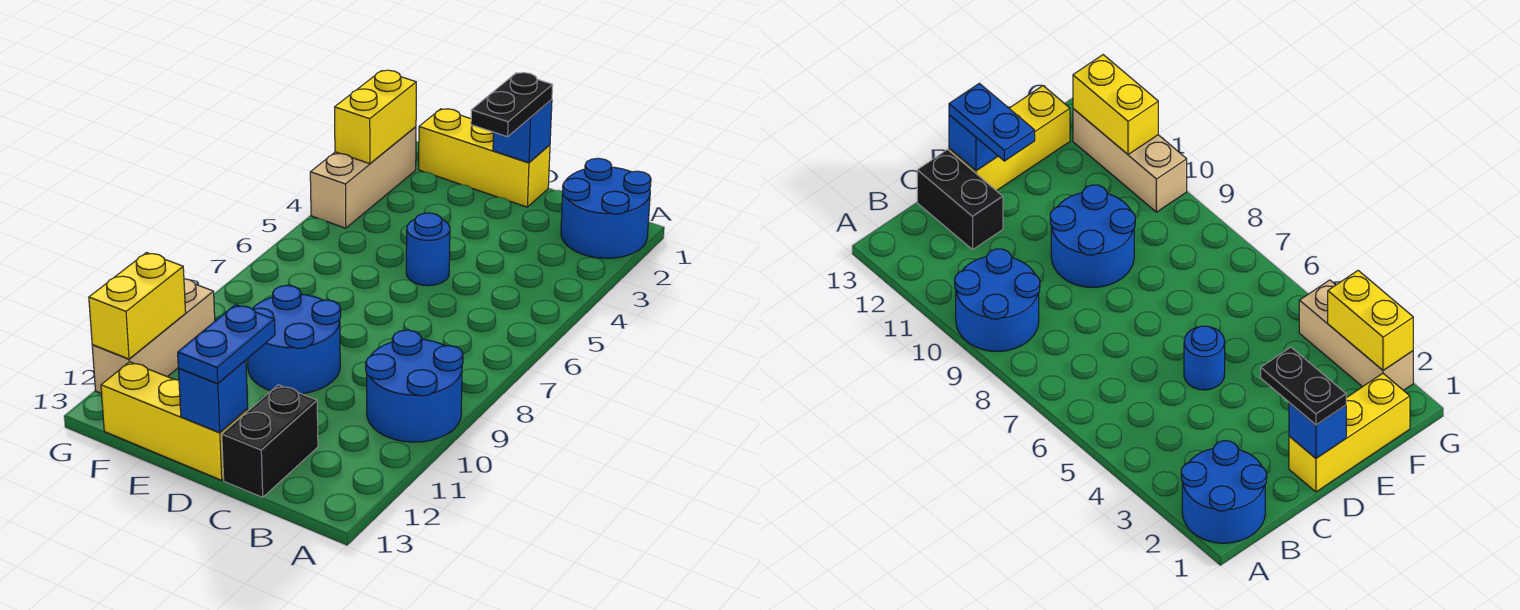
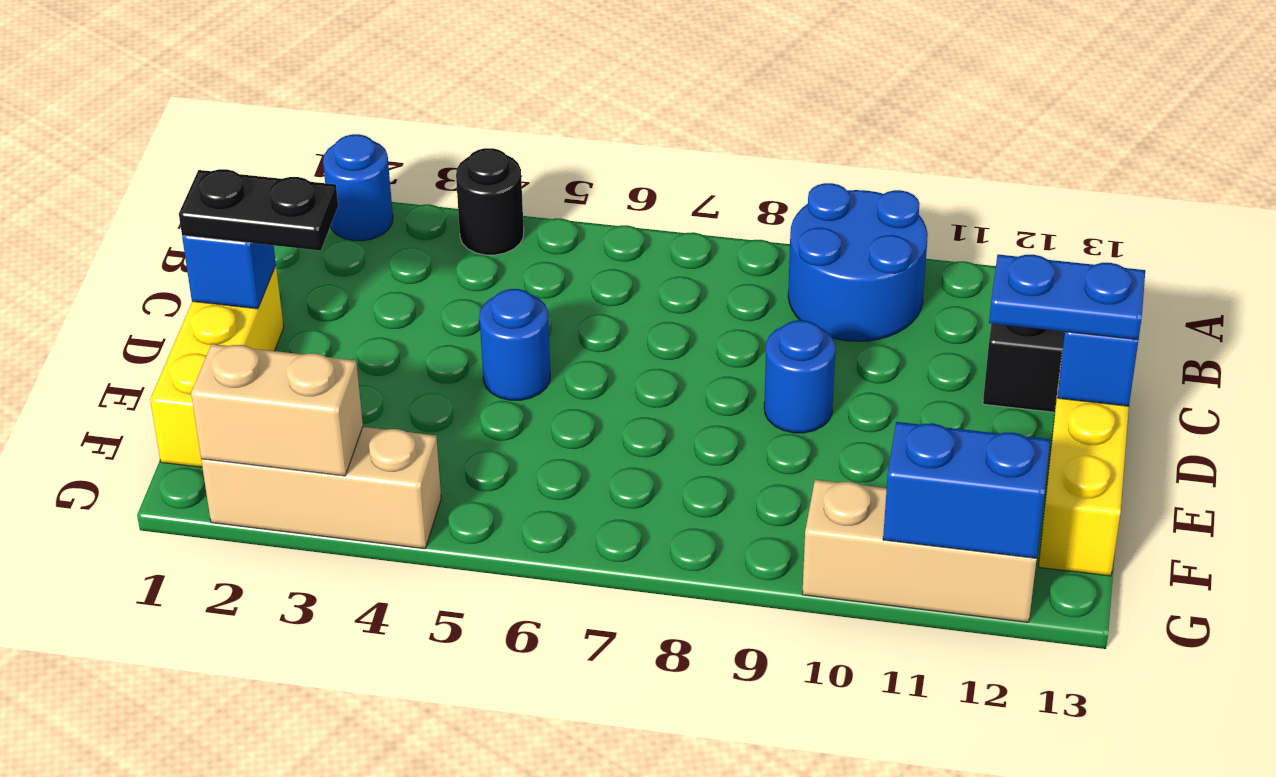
blue round brick A1:B2 level 1 -> blue round brick A2 level 1
none -> black round brick A4 level 1
blue round brick D9:E10 level 1 -> blue round brick D9 level 1
yellow brick G2:G3 level 2 -> tan brick G2:G3 level 2
yellow brick G11:G12 level 2 -> blue brick G11:G12 level 2

